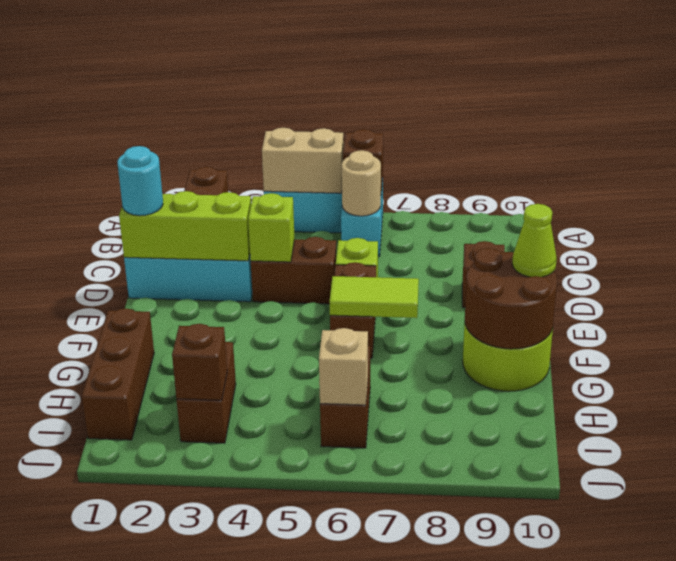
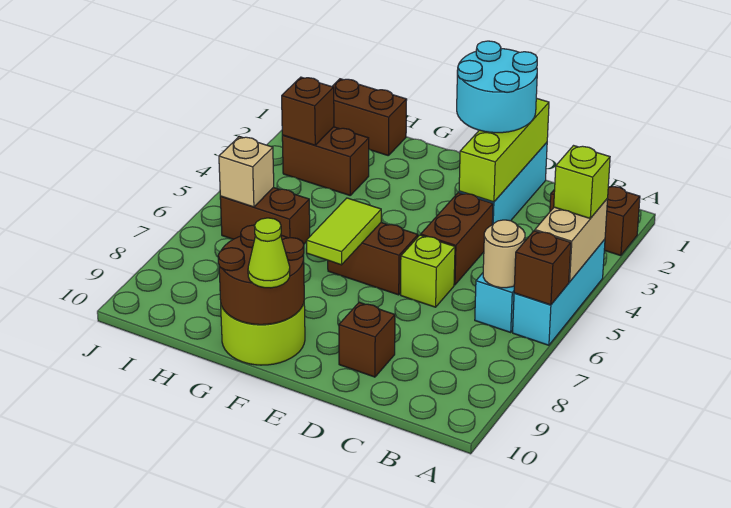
cyan round brick D1 level 3 -> cyan round brick D1:E2 level 3
lime brick D4 level 2 -> lime brick A4 level 3
brown brick G1:I1 level 1 -> brown brick H1:I1 level 1

